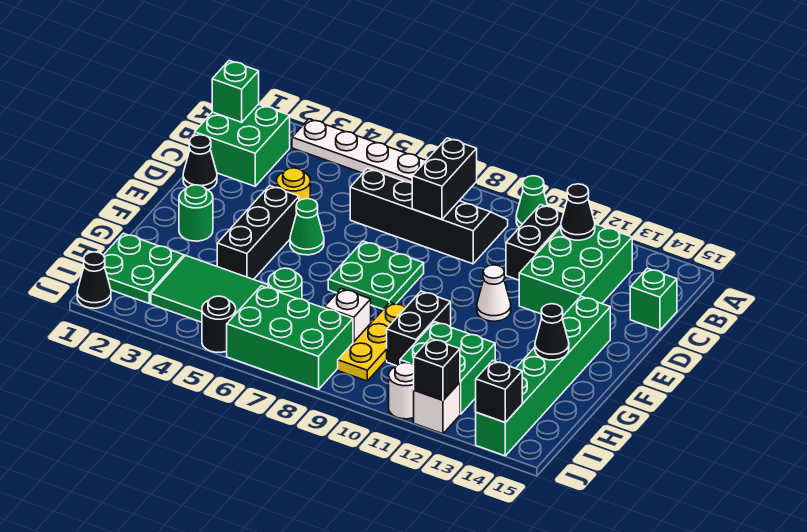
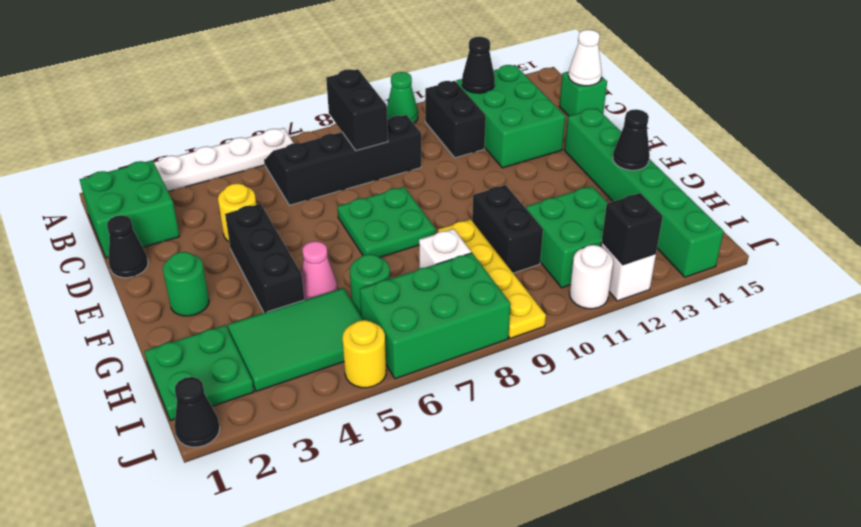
green brick B1 level 2 -> none
green cone E5 level 1 -> none
white cone E11 level 1 -> white cone C15 level 2
none -> pink cone G5 level 1
yellow plate G9:I9 level 1 -> yellow plate G9:J9 level 1
black round brick J5 level 1 -> yellow round brick J5 level 1
black brick J14 level 2 -> none

